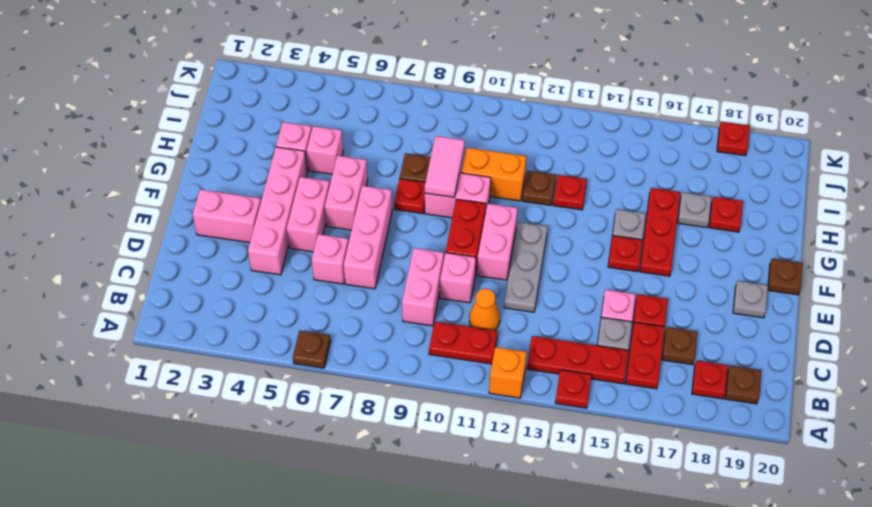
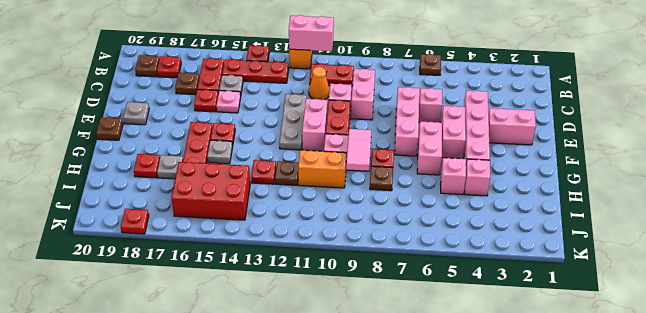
none -> pink brick A11:A12 level 2
none -> red brick I14:J16 level 1

